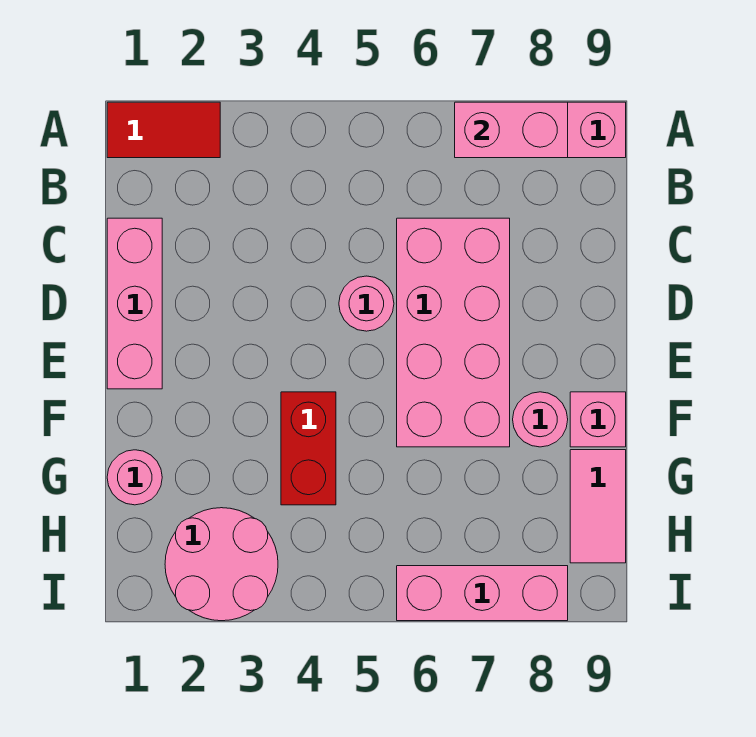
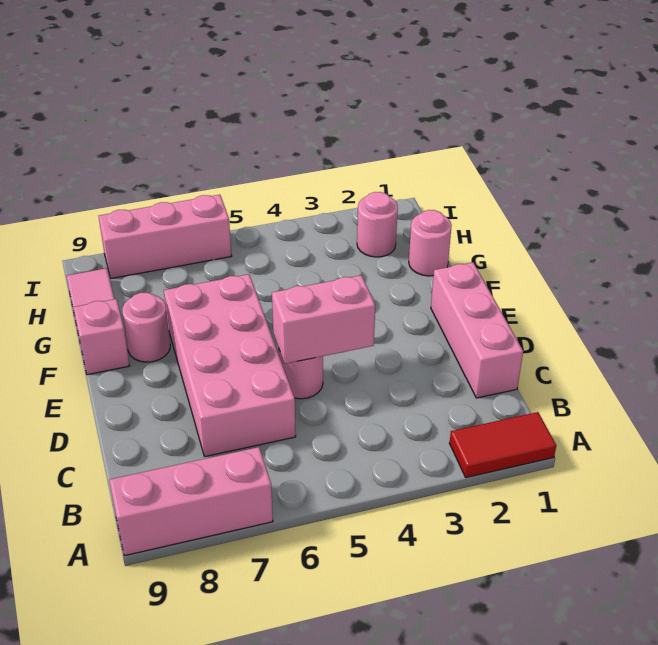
pink brick A7:A8 level 2 -> pink brick D4:D5 level 2
red brick F4:G4 level 1 -> none
pink round brick H2:I3 level 1 -> pink round brick H2 level 1

